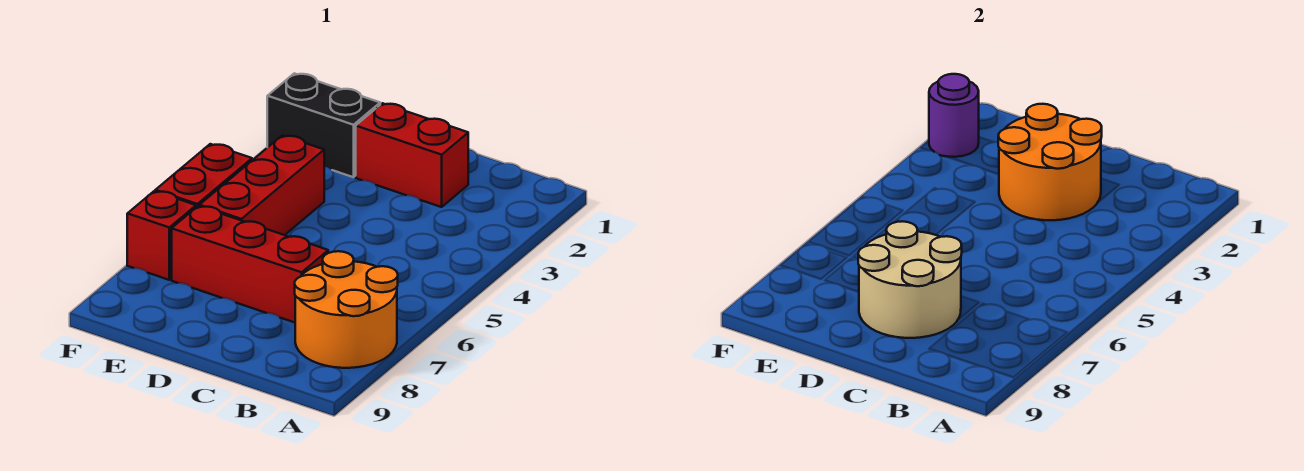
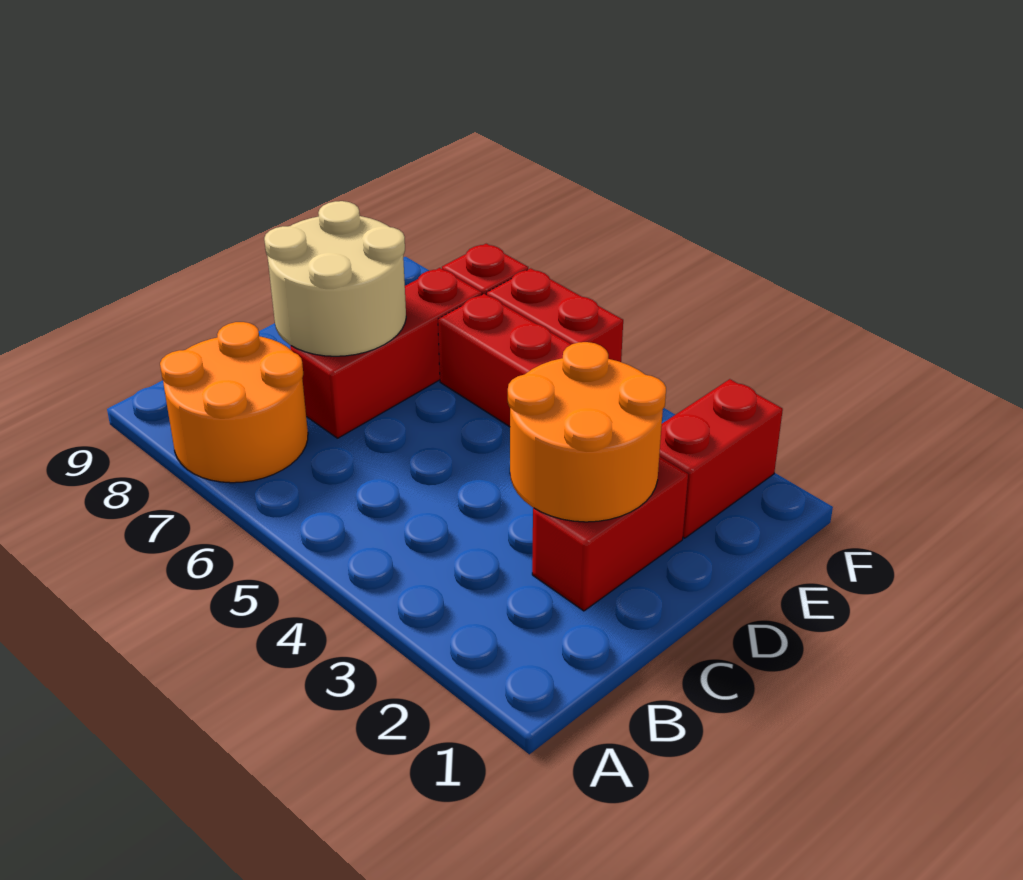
black brick E2:F2 level 1 -> red brick E2:F2 level 1
purple round brick F2 level 2 -> none

